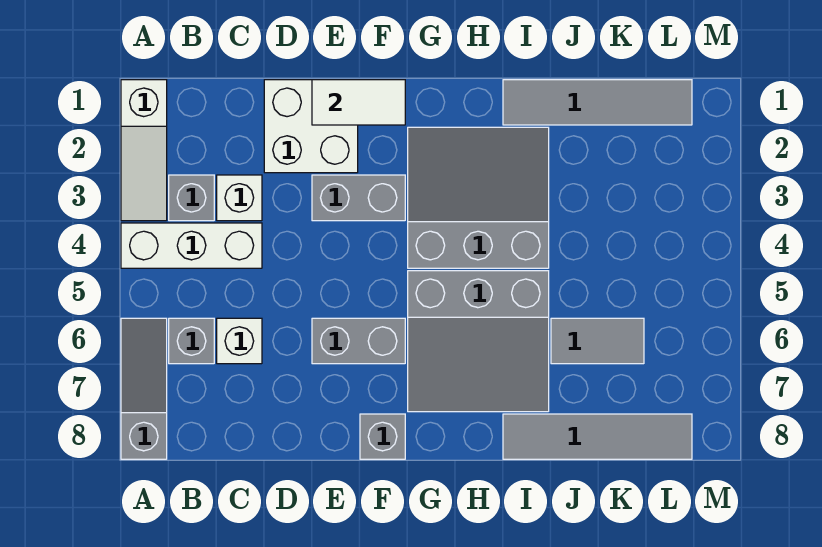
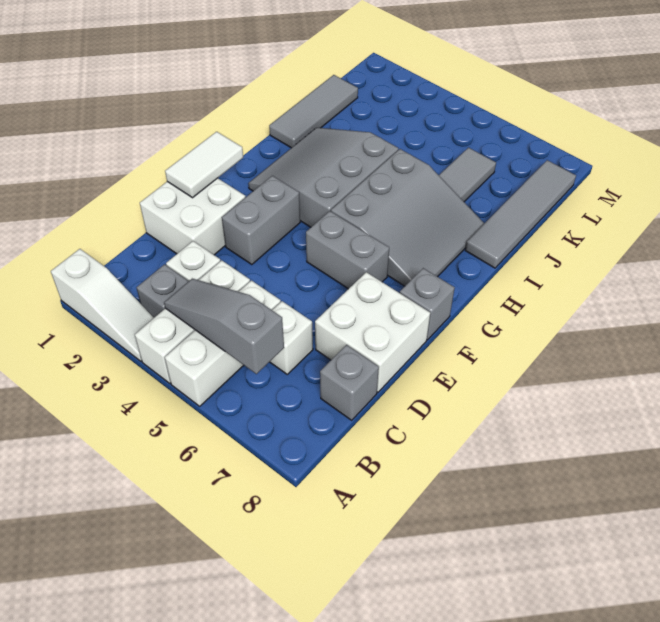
none -> white brick A5:C5 level 1
grey slope A6:A8 level 1 top 8 -> grey slope B4:B6 level 2 top 6
grey brick B6 level 1 -> grey brick C8 level 1
none -> white brick D7:E8 level 1
grey brick E6:F6 level 1 -> grey brick F5:F6 level 1
grey tile I1:L1 level 1 -> grey tile I1:K1 level 1

